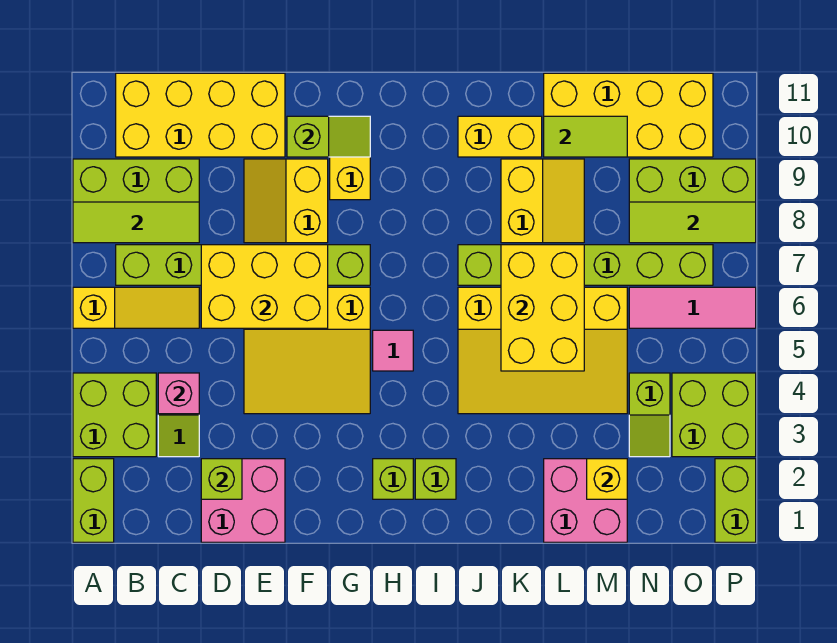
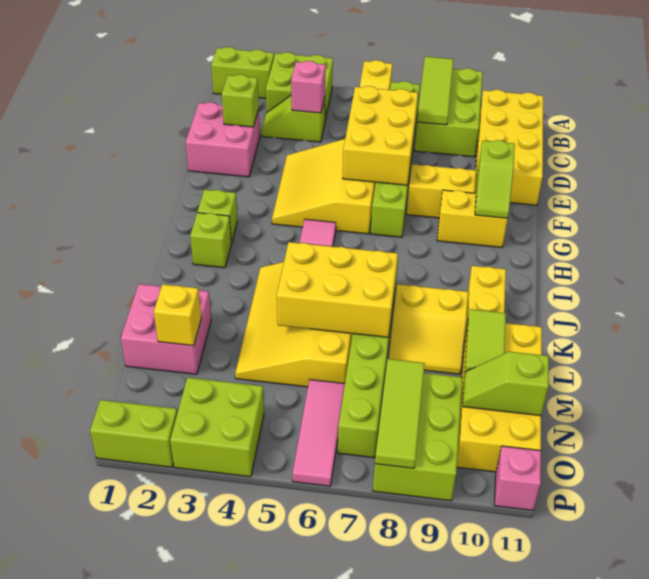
lime slope N3:N4 level 1 top 4 -> lime slope N10:N11 level 2 top 11
none -> pink brick P11 level 1

